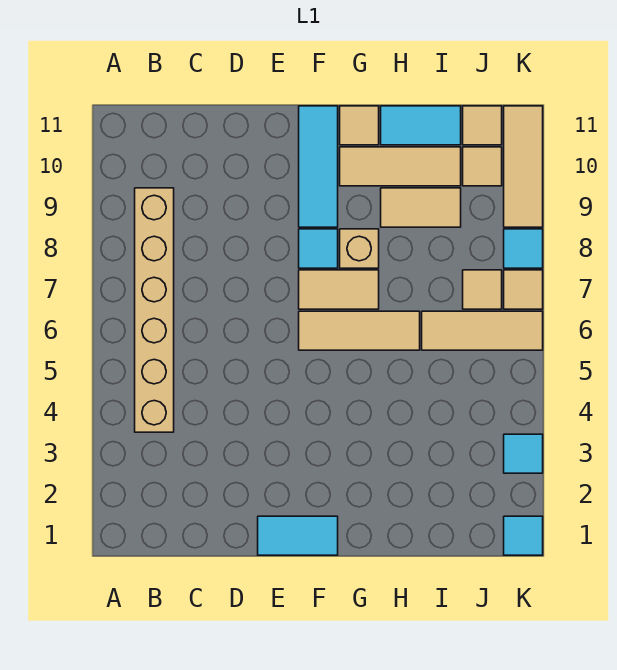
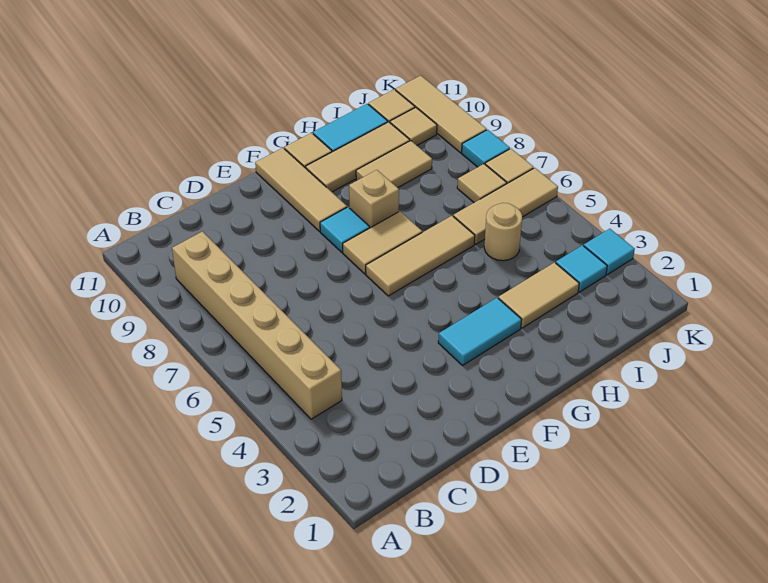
cyan tile E1:F1 level 1 -> cyan tile F3:G3 level 1
cyan tile F9:F11 level 1 -> tan tile F9:F11 level 1
none -> tan tile H3:I3 level 1
none -> tan round brick I5 level 1
cyan tile K1 level 1 -> cyan tile J3 level 1

